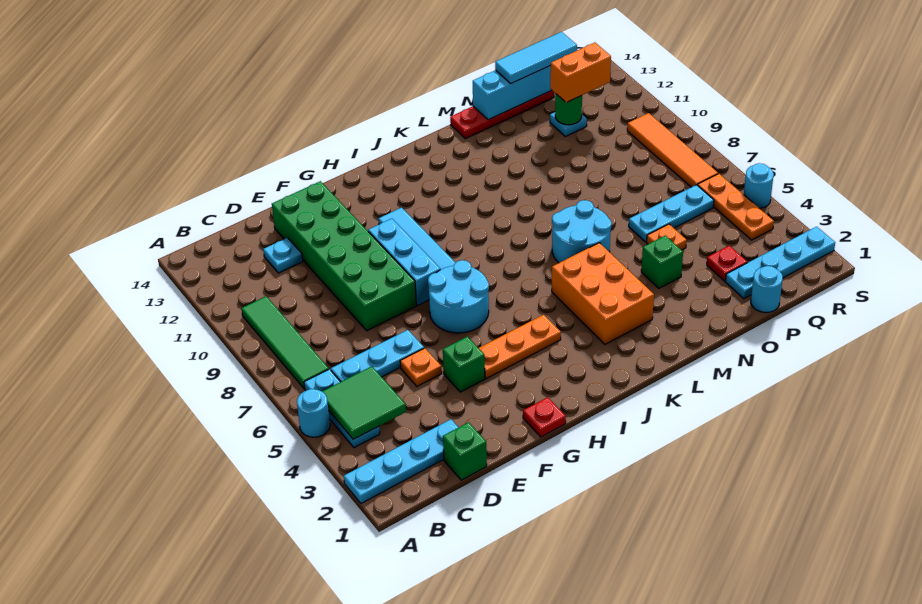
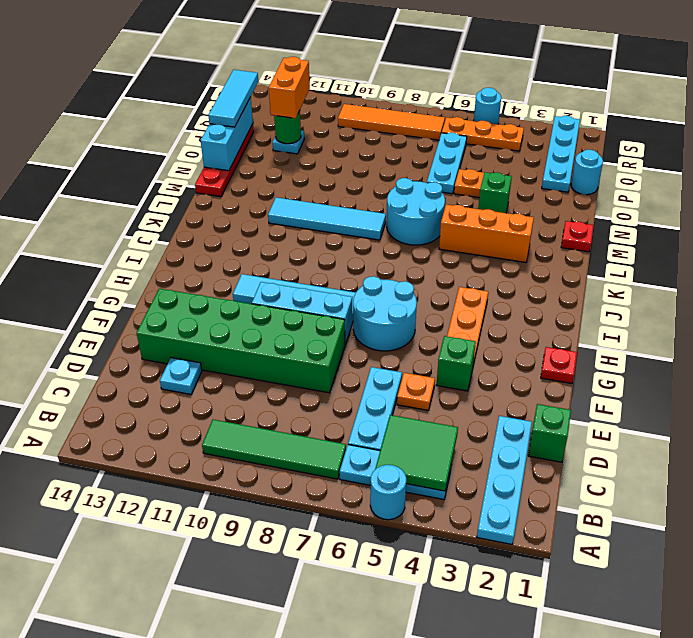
orange brick K3:L5 level 1 -> orange brick L3:L5 level 1
none -> cyan tile L8:L11 level 1
red plate P3 level 1 -> red plate M1 level 1

